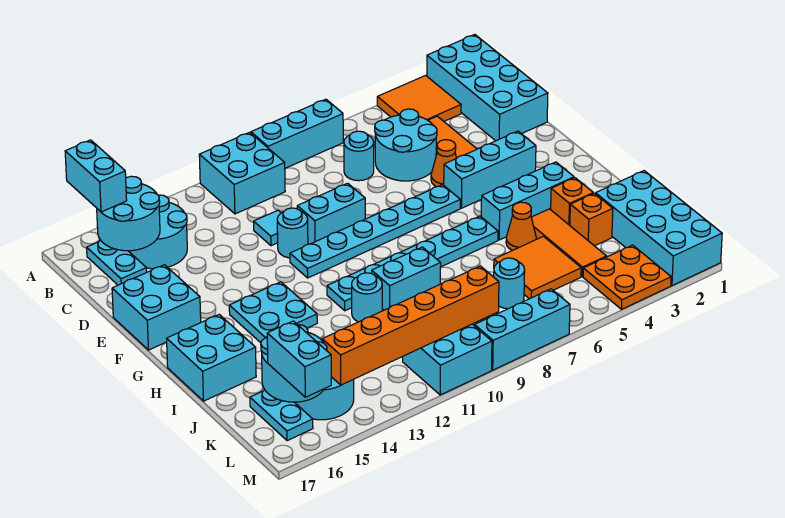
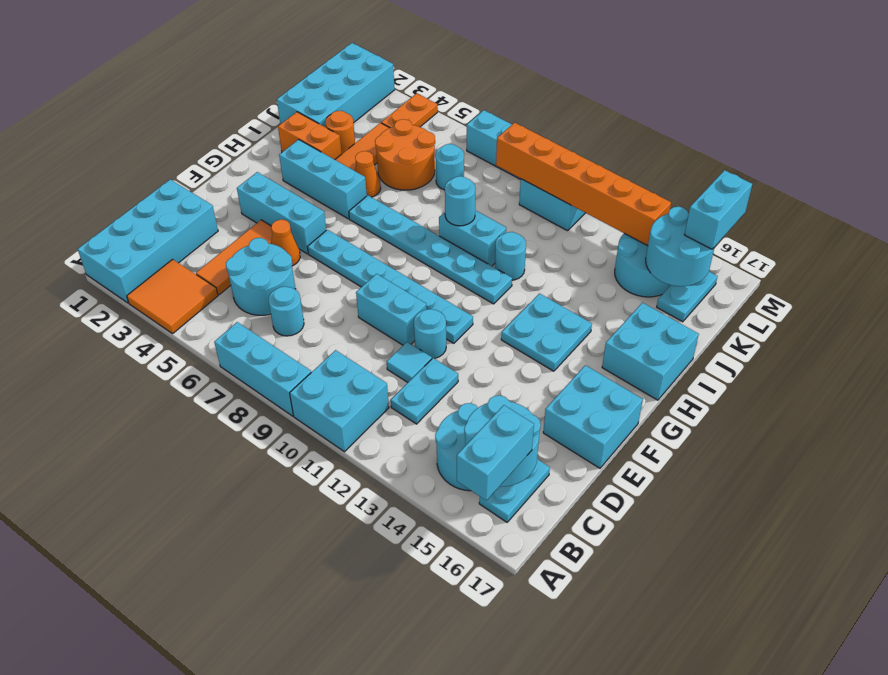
none -> cyan plate C12:D12 level 1
orange brick I3 level 1 -> orange brick I2:I3 level 1
none -> cyan round brick I9 level 2
orange brick J3 level 1 -> orange round brick J3 level 1
orange tile J5:K6 level 1 -> orange round brick J5:K6 level 1
orange plate L3:M4 level 1 -> orange plate L4:M4 level 1

